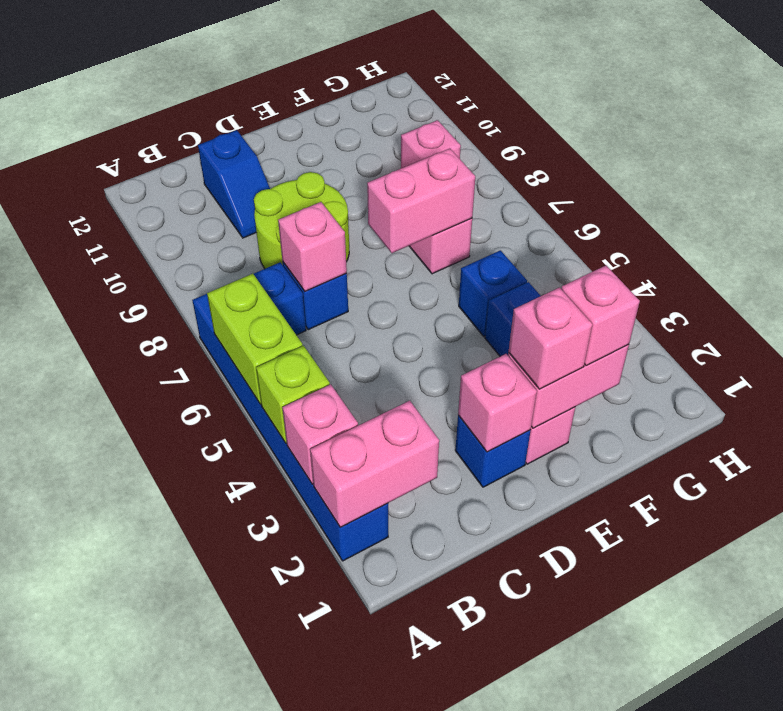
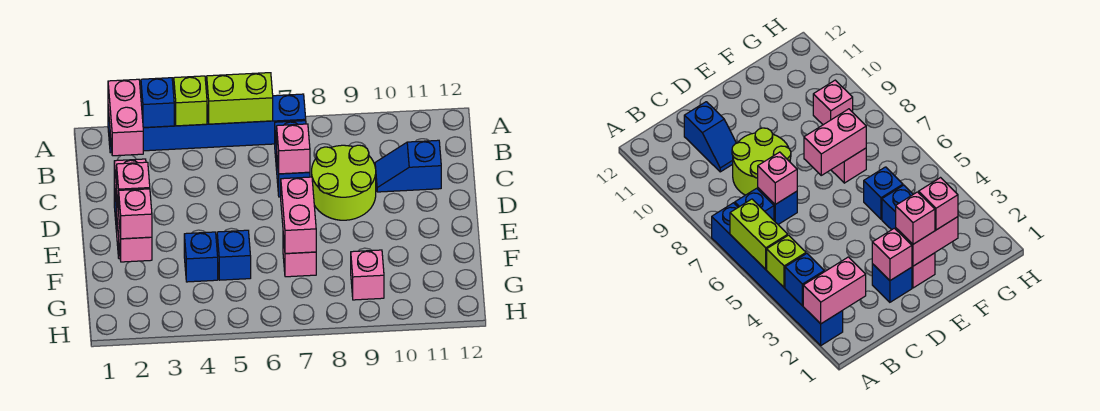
pink brick A3 level 2 -> blue brick A3 level 2

